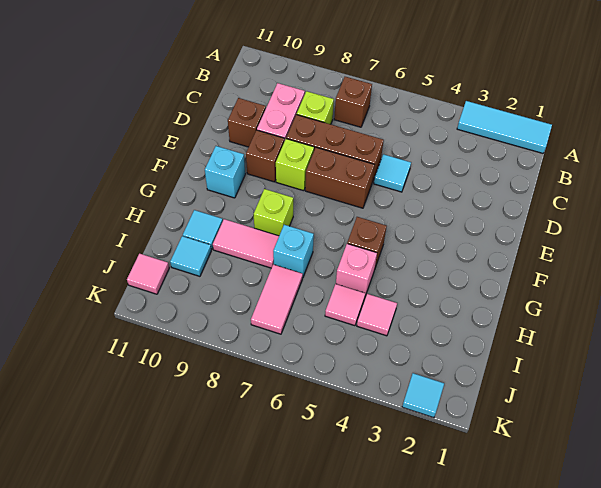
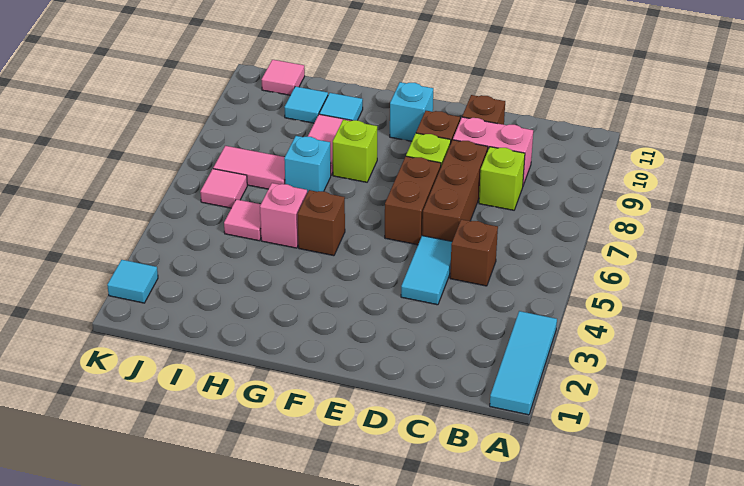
brown brick B7 level 1 -> brown brick C5 level 1
cyan tile D5 level 1 -> cyan tile D4:D5 level 1
pink tile I4 level 1 -> pink tile J6 level 1

